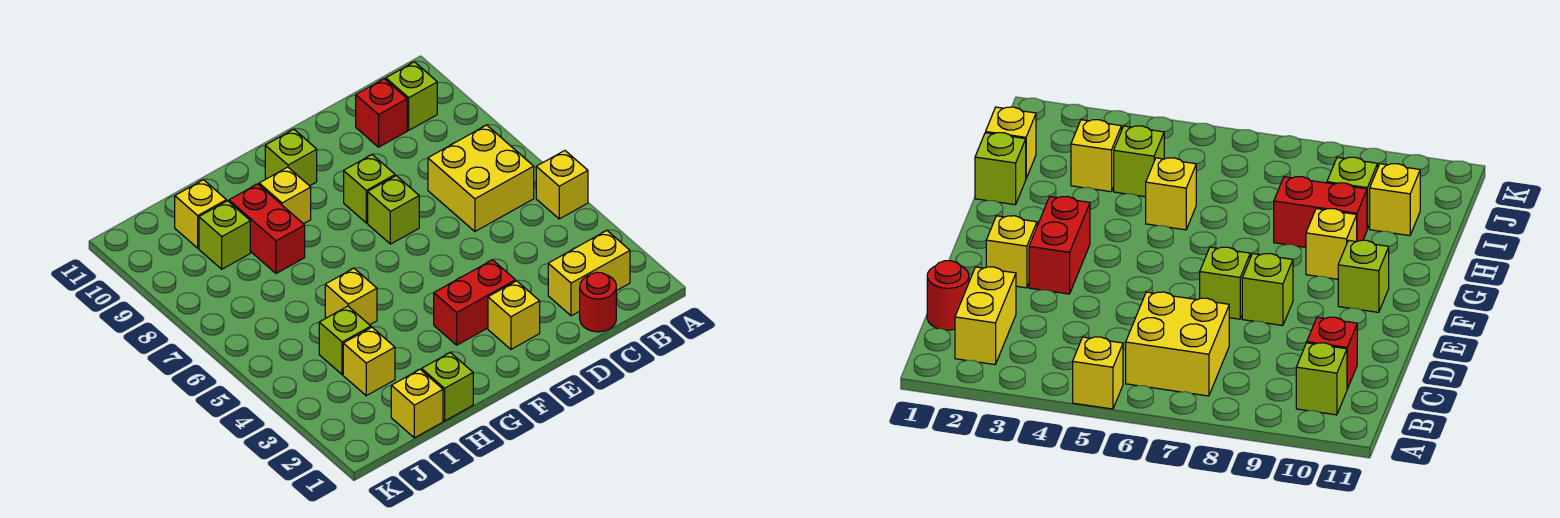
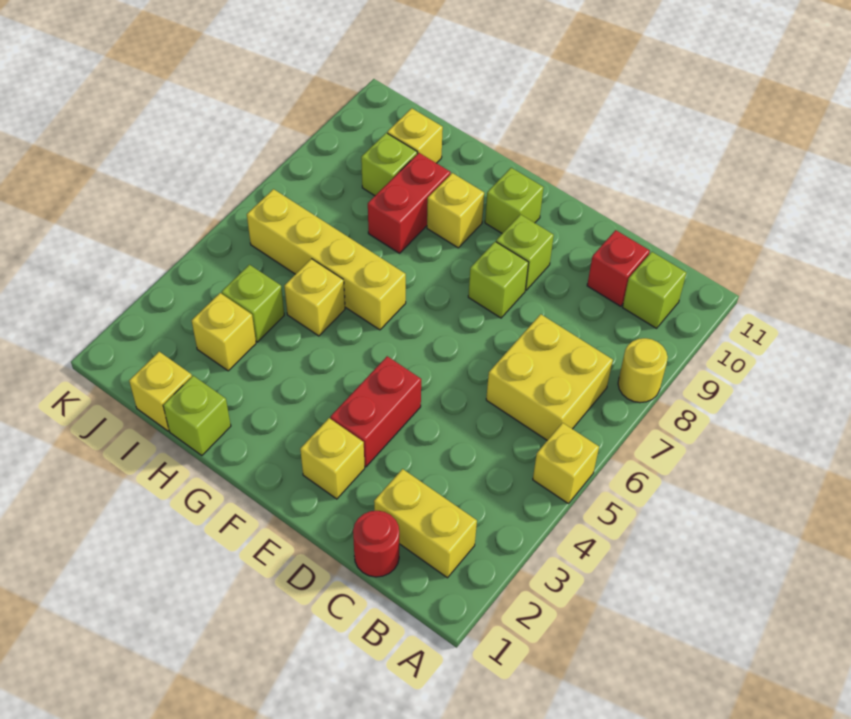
none -> yellow round brick A8 level 1
red brick E3:F3 level 1 -> red brick E3:E4 level 1
lime brick E7 level 1 -> lime brick E9 level 1
none -> yellow brick G6:J6 level 1

